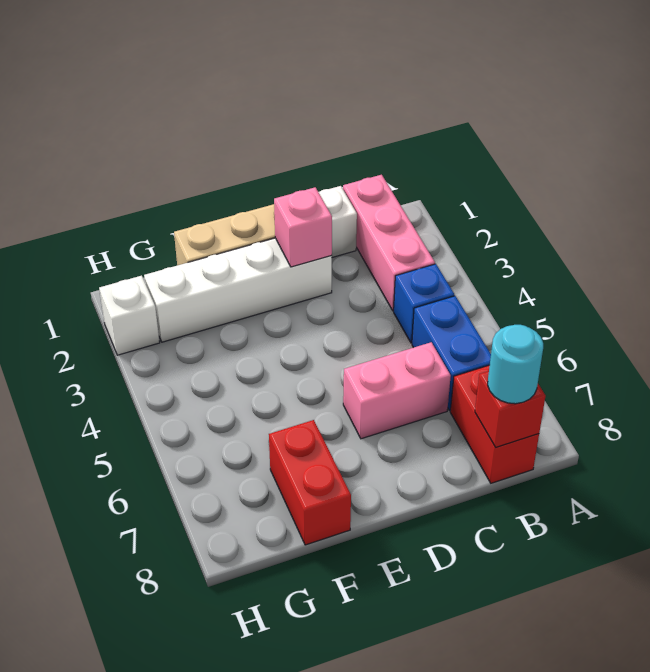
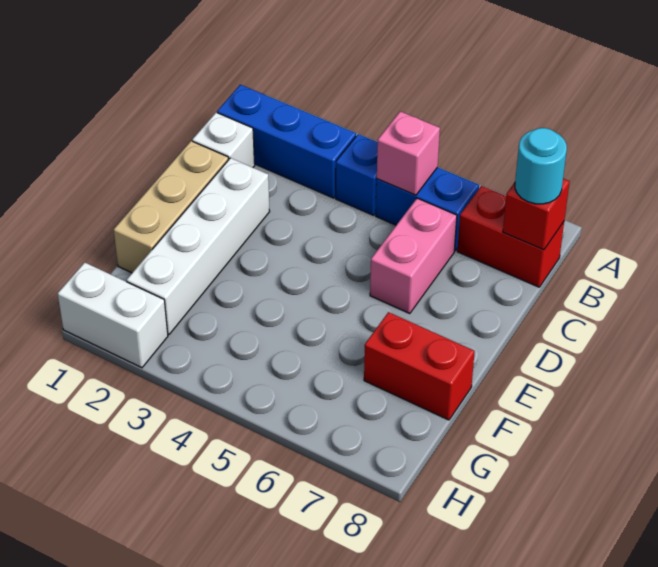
pink brick B1:B3 level 1 -> blue brick B1:B3 level 1
pink brick D2 level 2 -> pink brick B5 level 2
white brick H2 level 1 -> white brick H1:H2 level 1

